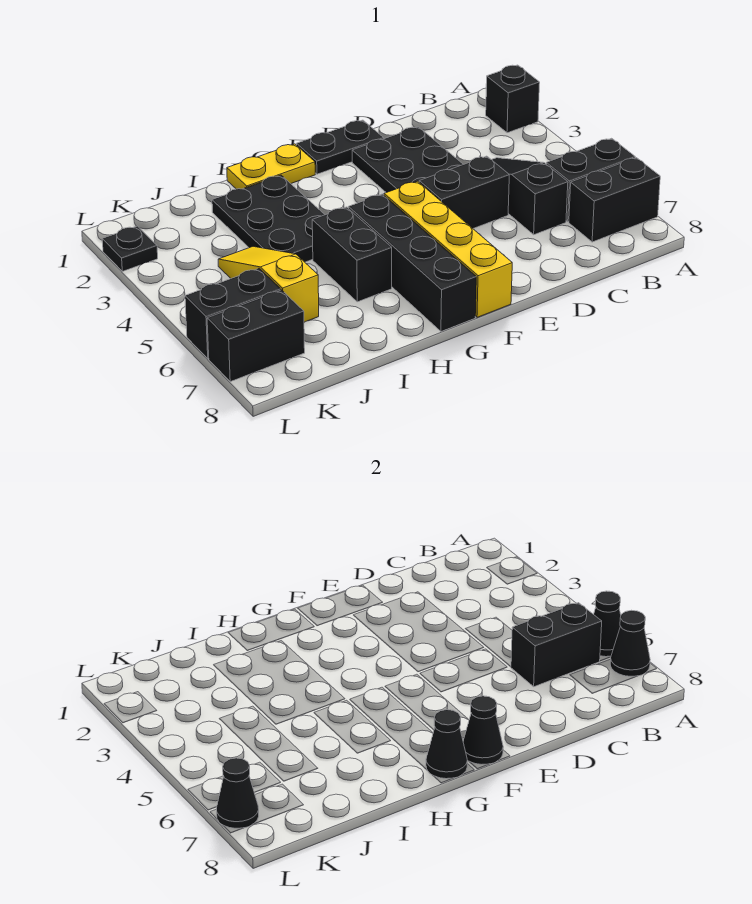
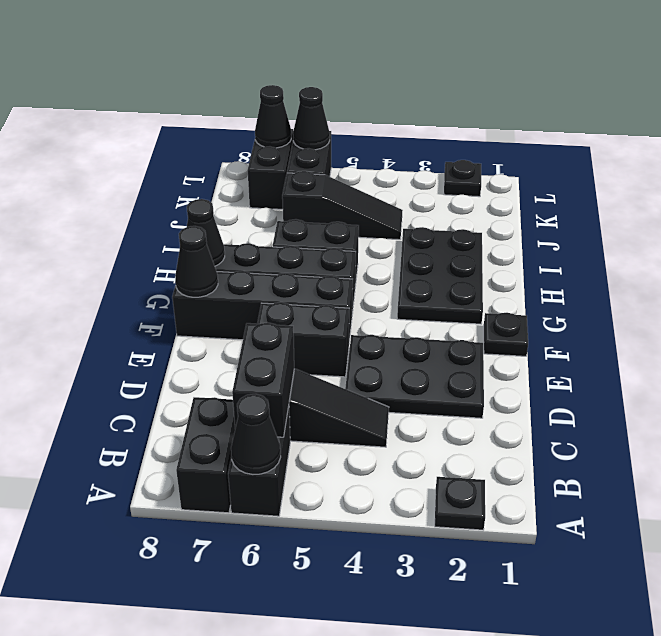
black brick A2 level 1 -> black plate A2 level 1
black cone A7 level 2 -> black cone L6 level 2
black brick D5:E5 level 1 -> black brick E5:E6 level 1
black plate E1:F1 level 1 -> black plate F1 level 1
yellow brick F5:F8 level 1 -> black brick F5:F8 level 1
yellow plate G1:H1 level 1 -> none
black plate H2:I4 level 1 -> black plate G2:I3 level 1
yellow slope J4:J6 level 1 top 6 -> black slope J4:J6 level 1 top 6

